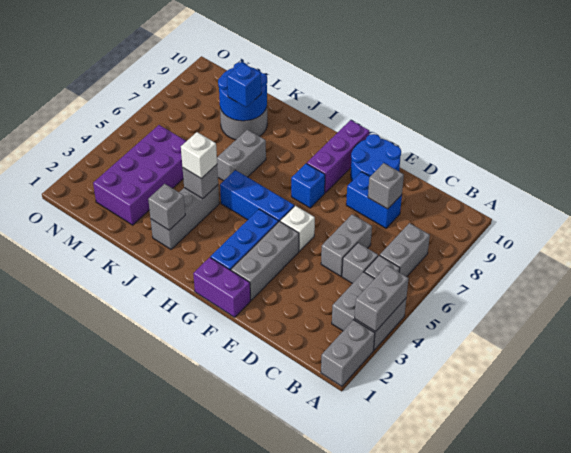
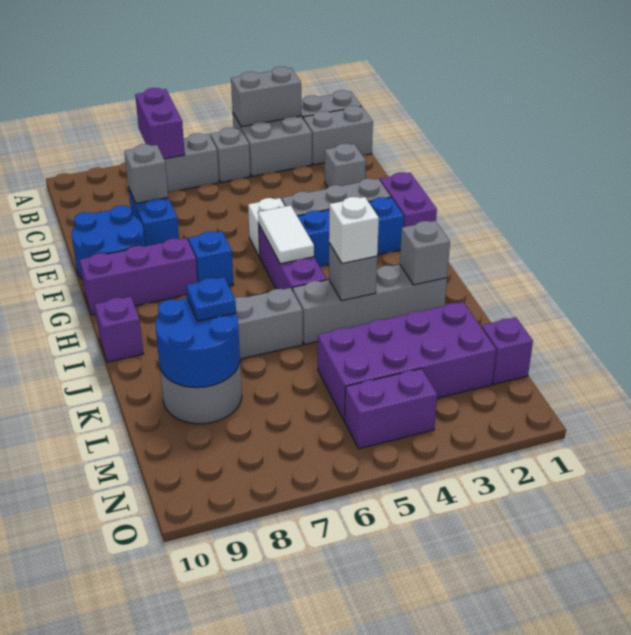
none -> purple brick A7:B7 level 2
grey brick C5 level 1 -> grey brick D2 level 1
grey brick D5:D6 level 1 -> grey brick B1:B2 level 1
blue brick G5:I5 level 1 -> purple brick G5:I5 level 1
none -> white tile G5:H5 level 2
none -> purple brick I10 level 1
grey brick J2:J4 level 1 -> grey brick J2:J5 level 1
blue brick K8 level 3 -> blue plate K8 level 3
none -> purple brick M1 level 1
none -> purple brick N4:N5 level 1

